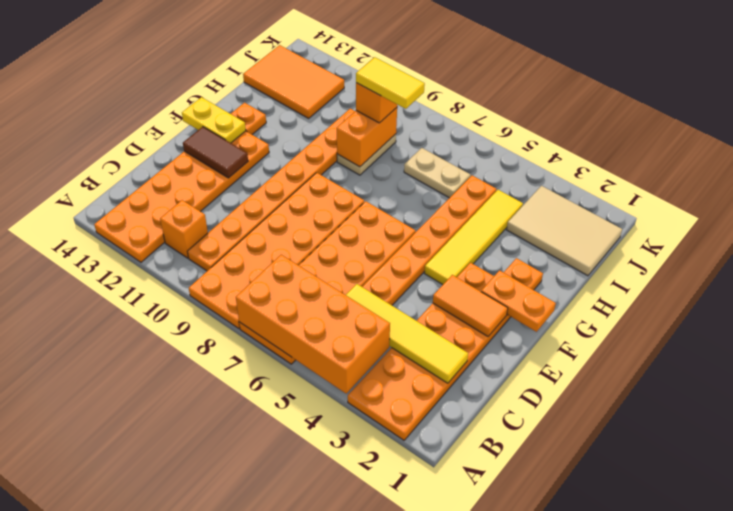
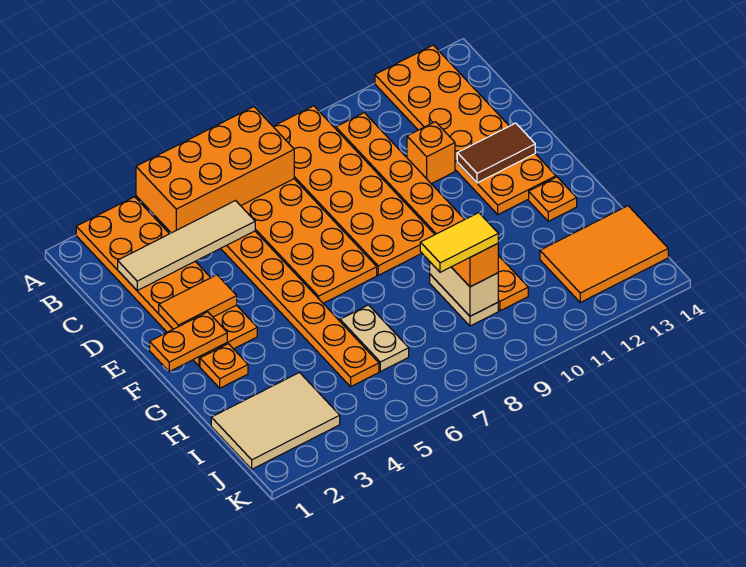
orange brick B11 level 1 -> orange brick D11 level 1
yellow tile C2:C5 level 2 -> tan tile C2:C5 level 2
yellow tile F4:I4 level 1 -> none
yellow plate F13:F14 level 2 -> none
orange brick H9:I9 level 2 -> tan brick H9:I9 level 2
tan plate I6:I7 level 1 -> tan plate H6:I6 level 1

